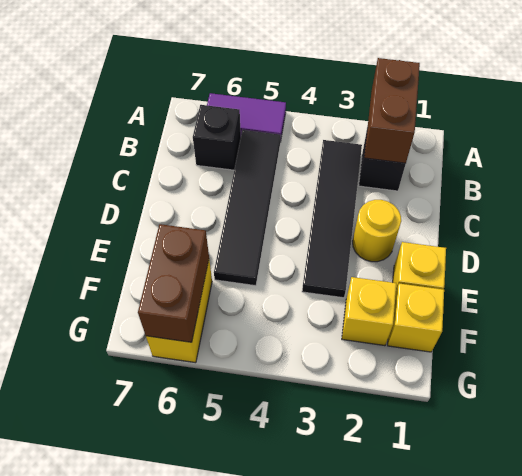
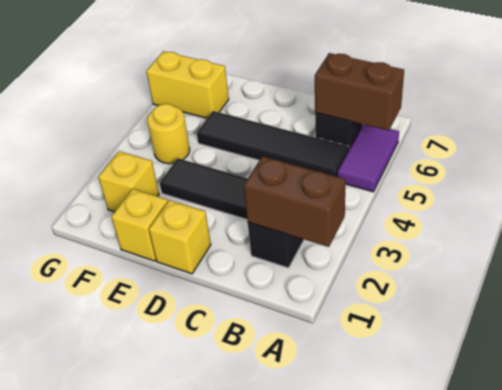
yellow round brick D2 level 1 -> yellow round brick F4 level 1
yellow brick F1 level 1 -> yellow brick D1 level 1
brown brick F6:G6 level 2 -> brown brick A6:B6 level 2

